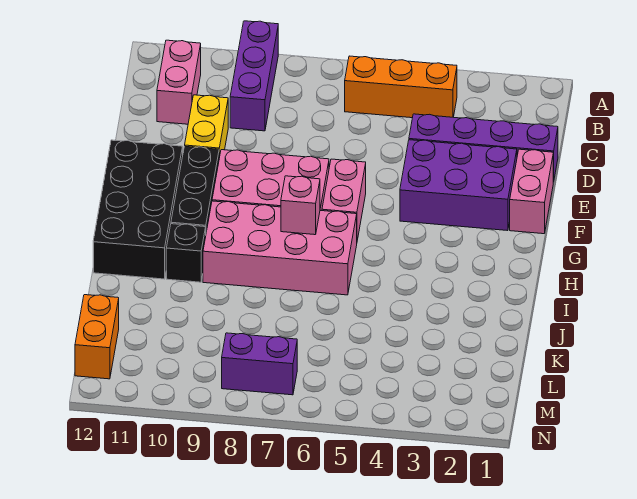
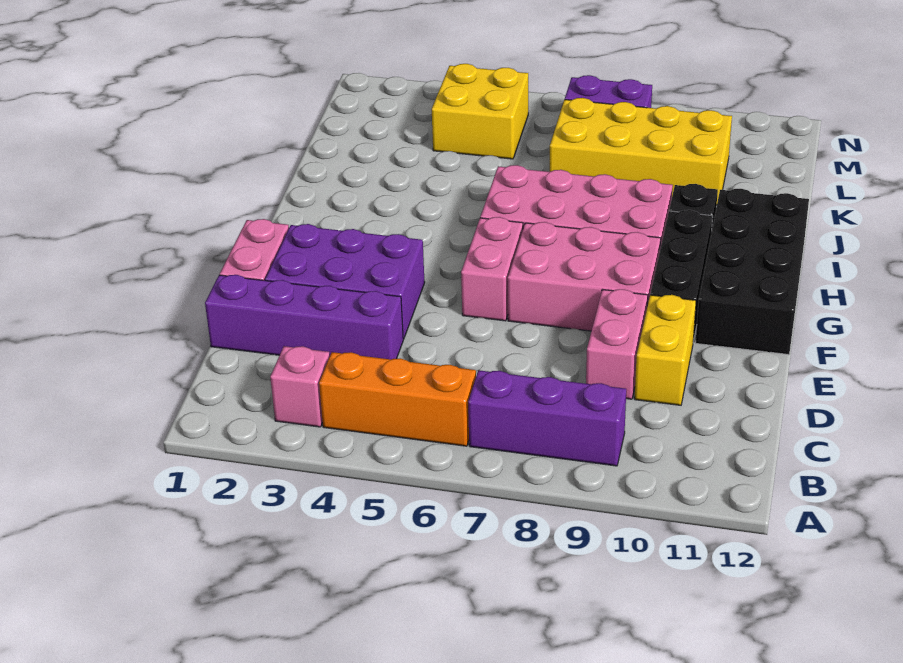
purple brick A9:C9 level 1 -> purple brick B7:B9 level 1
pink brick B11:C11 level 1 -> pink brick D9:E9 level 1
pink brick H7 level 2 -> pink brick B3 level 1
none -> yellow brick K7:L10 level 1
none -> yellow brick L4:M5 level 1
orange brick L12:M12 level 1 -> none

